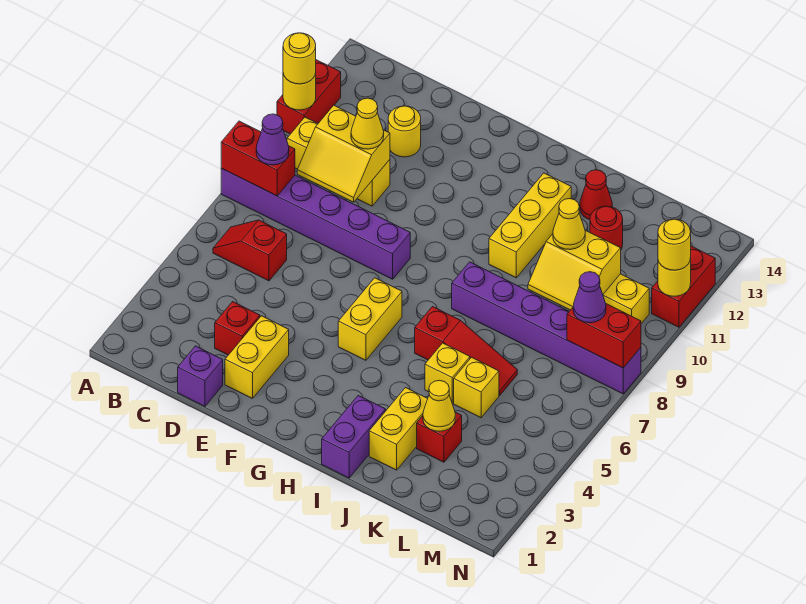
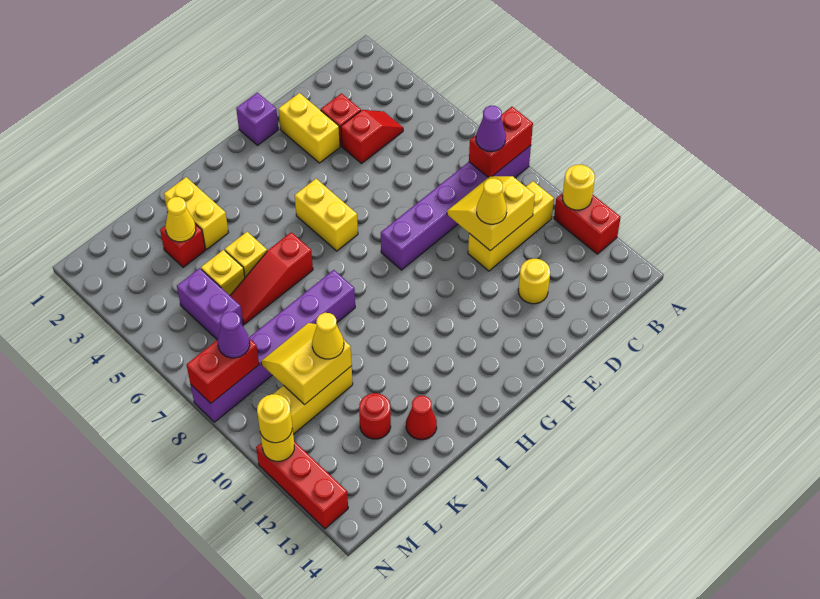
yellow round brick A11 level 3 -> none
red slope B6:C6 level 1 top C -> red slope C4:D4 level 1 top D
purple brick D1 level 1 -> purple brick F1 level 1
purple brick I1:I2 level 1 -> purple brick L5:L6 level 1
yellow brick I10:I12 level 1 -> none
red brick N11:N12 level 1 -> red brick N11:N13 level 1

